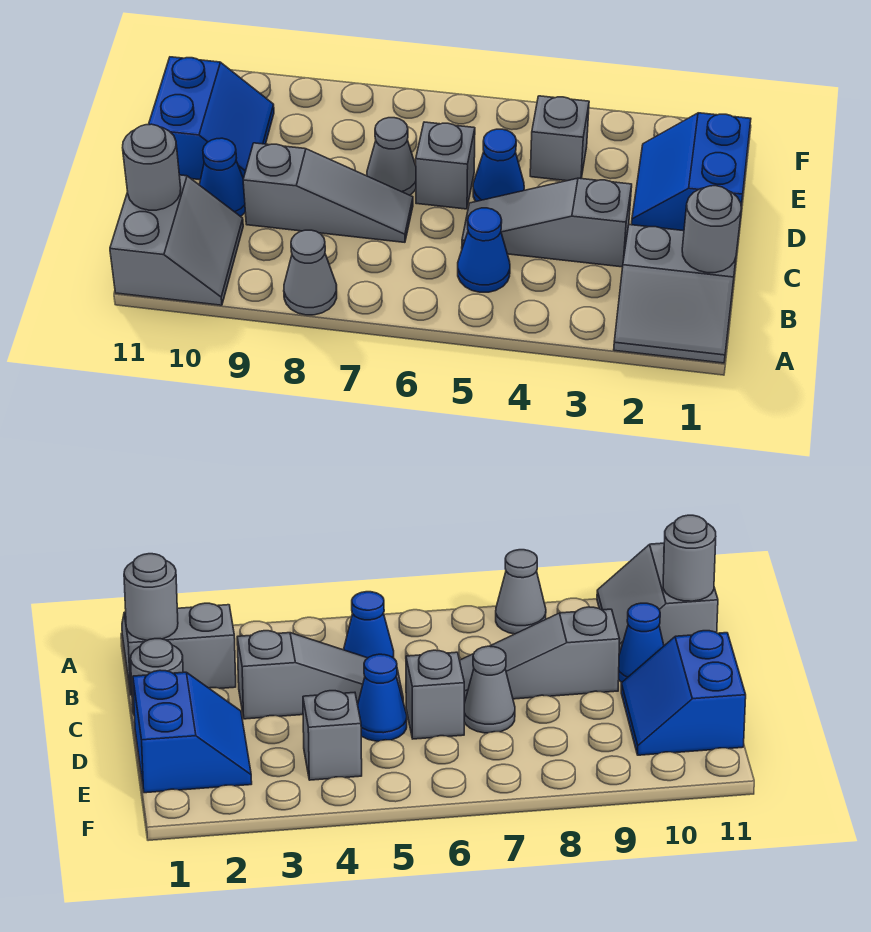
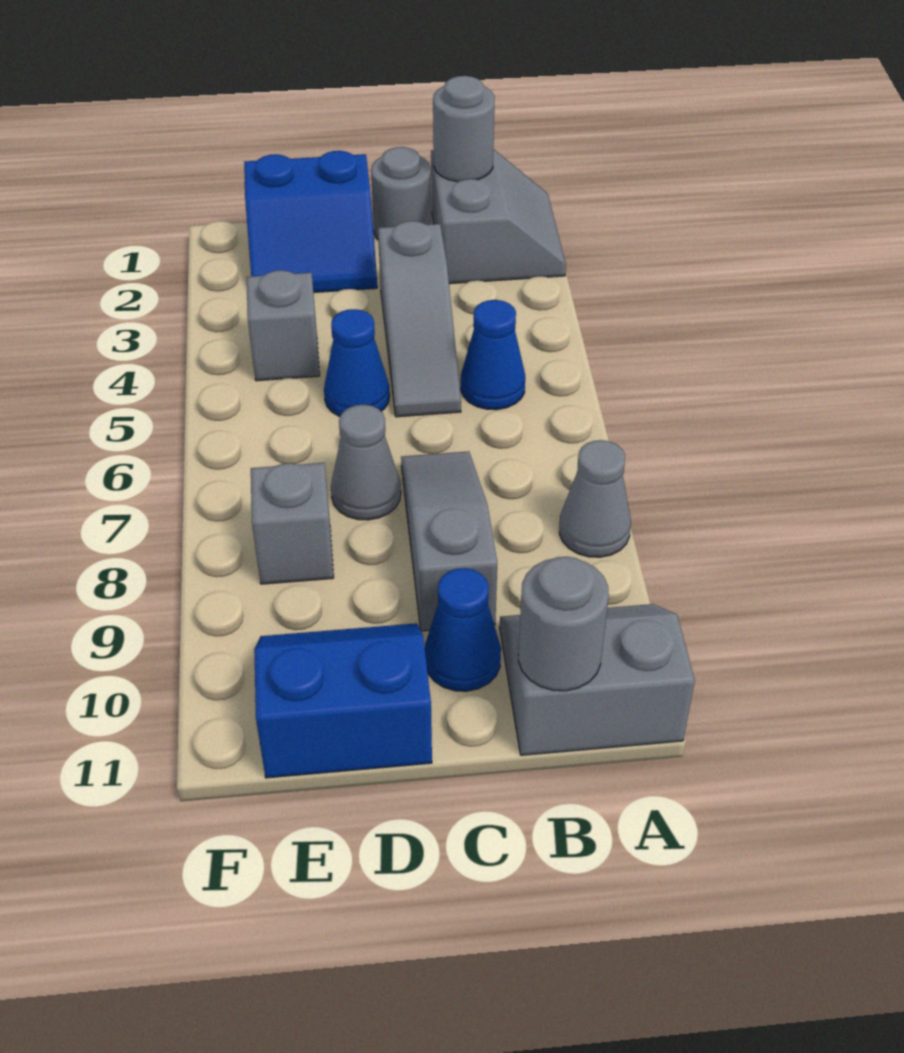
grey brick D6 level 1 -> grey brick E8 level 1

